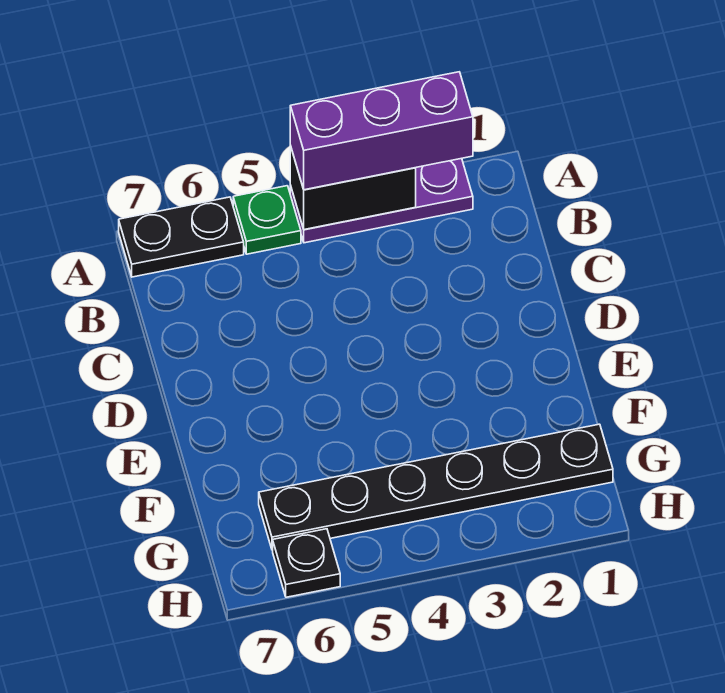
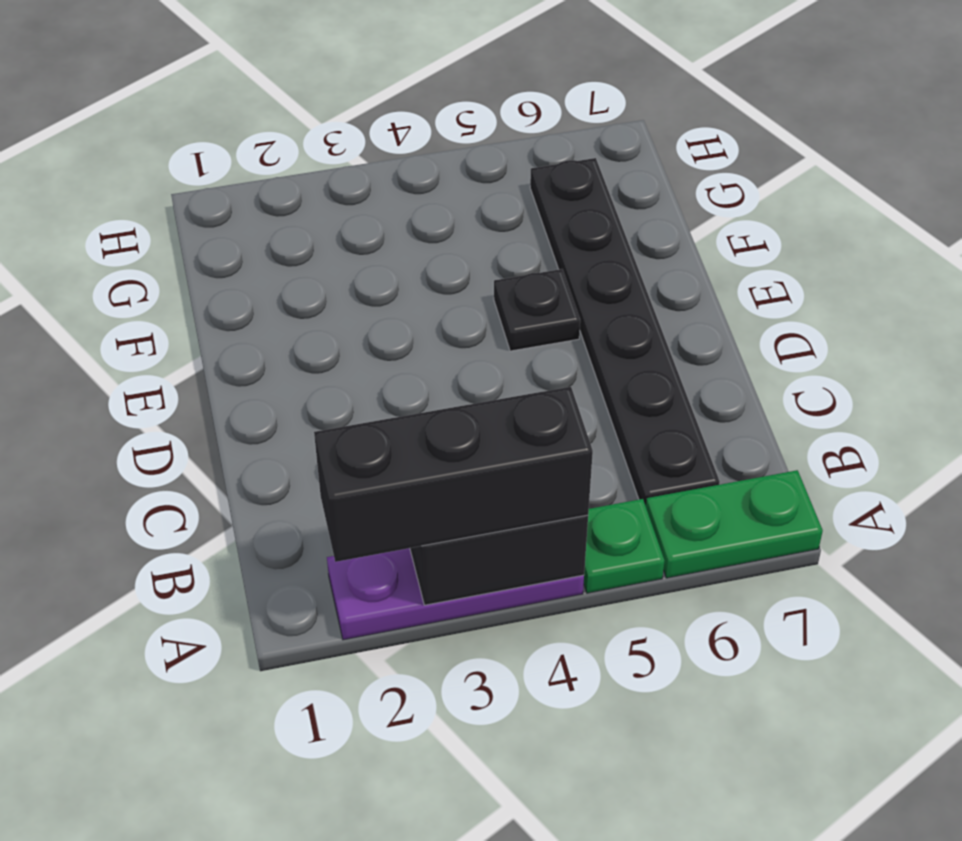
purple brick A2:A4 level 3 -> black brick A2:A4 level 3
black plate A6:A7 level 1 -> green plate A6:A7 level 1
black plate G1:G6 level 1 -> black plate B6:G6 level 1
black plate H6 level 1 -> black plate E5 level 1

